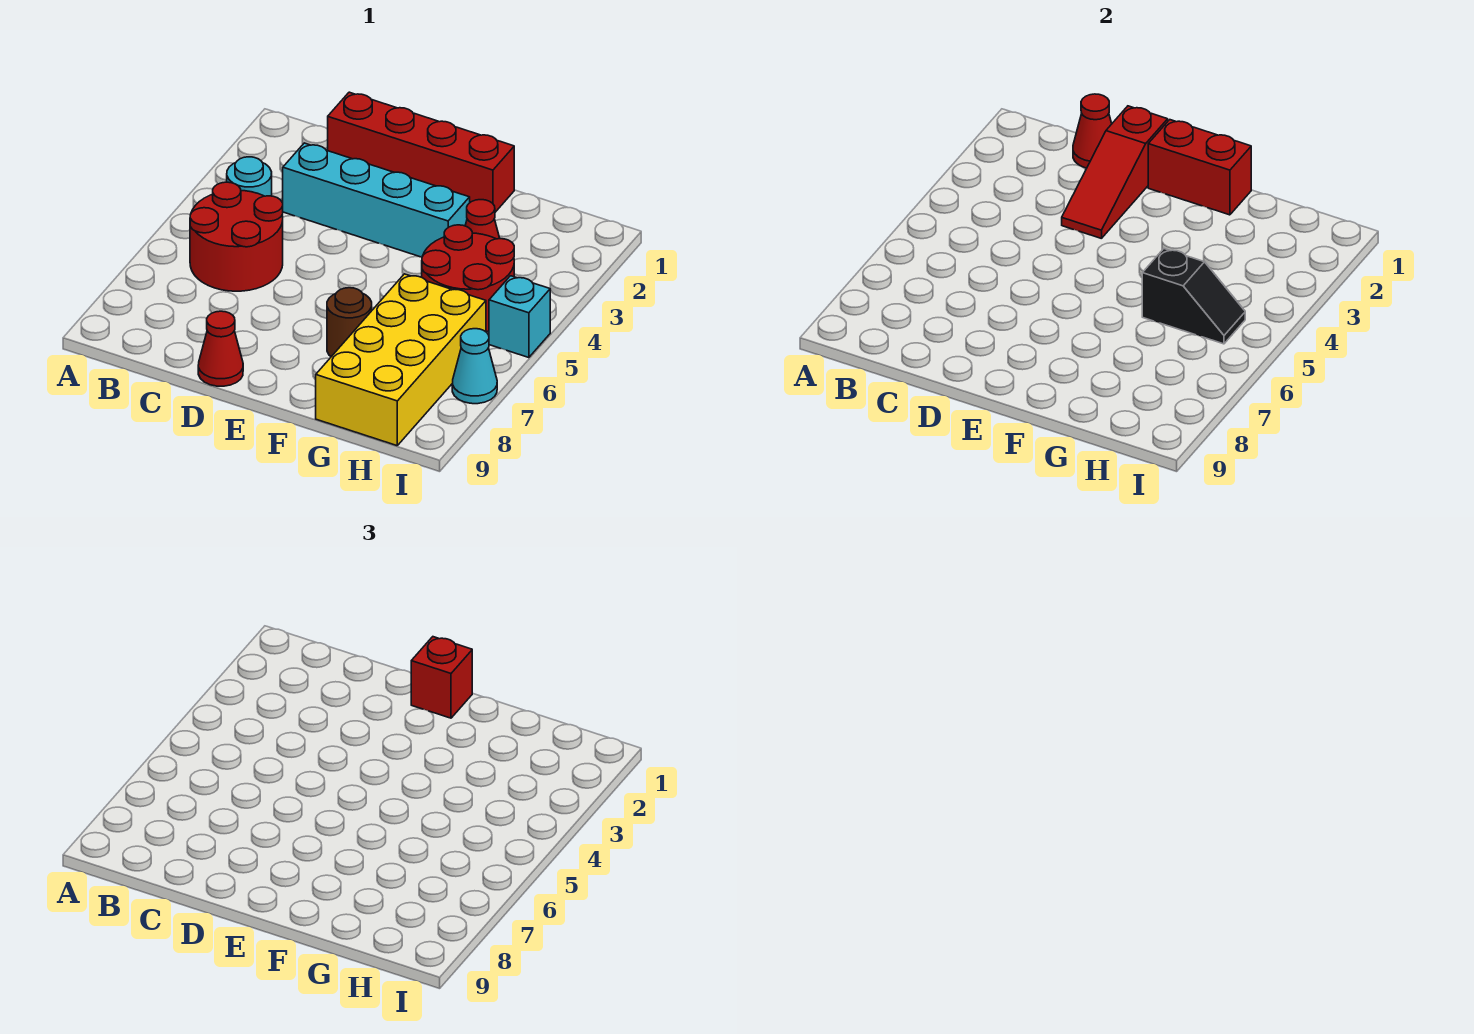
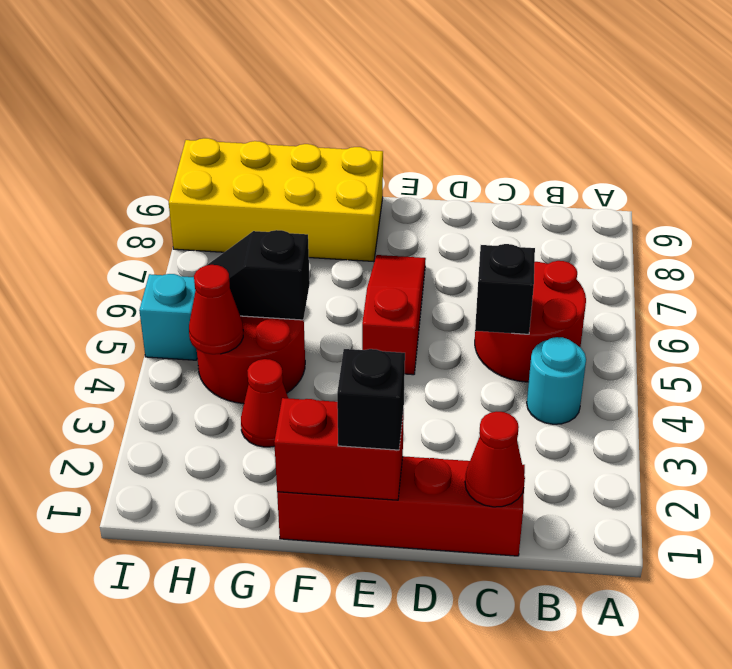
cyan brick C3:F3 level 1 -> none
none -> black brick C5 level 2
red slope D1:D3 level 2 top 1 -> red slope E5:E7 level 1 top 5
red cone D9 level 1 -> red cone H4 level 2
red brick E1 level 3 -> black brick E1 level 3
brown round brick F7 level 1 -> none
yellow brick G6:H9 level 1 -> yellow brick F8:I9 level 1
cyan cone I7 level 1 -> none

